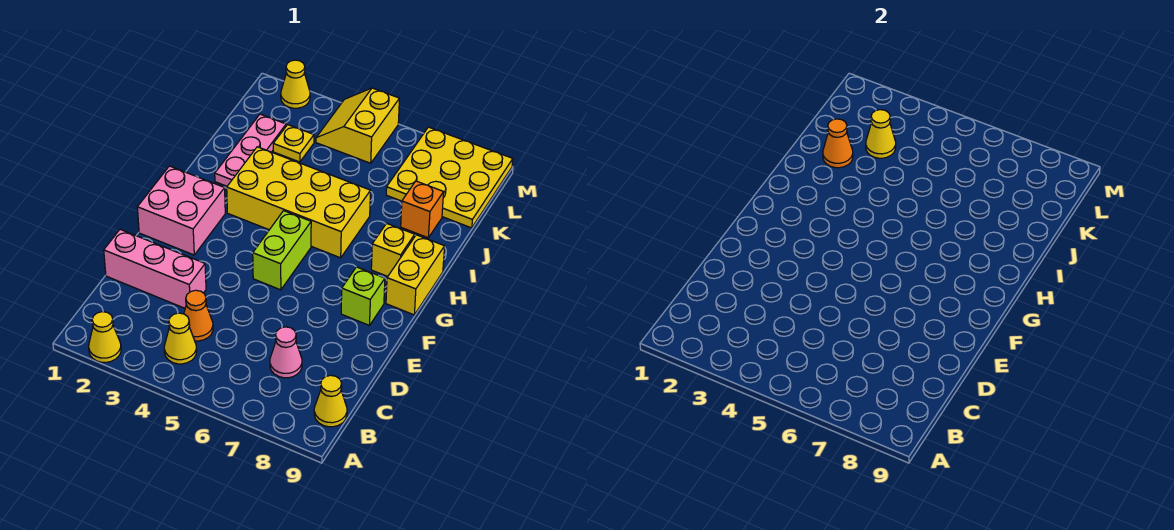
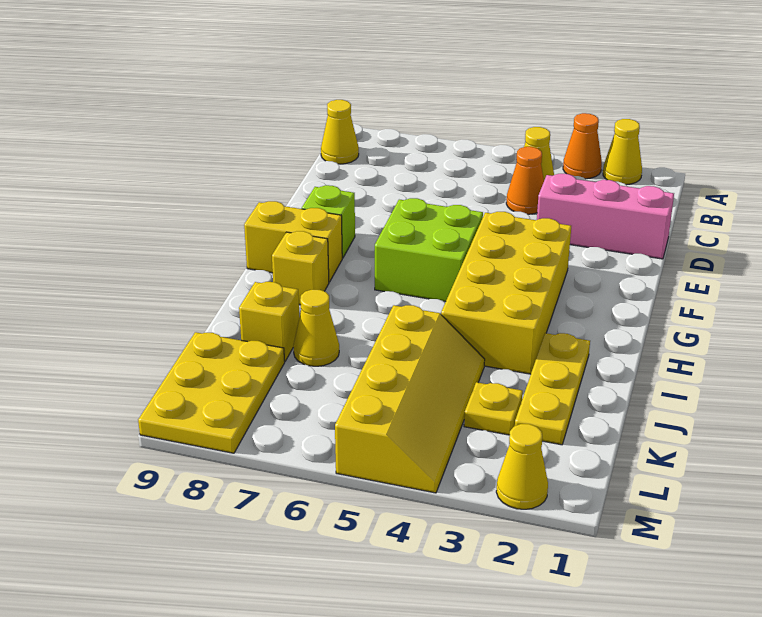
pink cone C7 level 1 -> none
pink brick F1:G2 level 1 -> none
lime brick F5:G5 level 1 -> lime brick F5:G6 level 1
yellow brick G9:H9 level 1 -> yellow brick G8:G9 level 1
yellow brick H3:I6 level 1 -> yellow brick F3:I4 level 1
pink plate I2:K2 level 1 -> yellow plate I2:K2 level 1
orange cone J2 level 2 -> orange cone A3 level 1
orange brick J8 level 1 -> yellow brick J8 level 1
yellow cone K3 level 2 -> yellow cone J7 level 1
yellow plate K7:M9 level 1 -> yellow plate K8:M9 level 1
yellow slope L4:M5 level 1 top 5 -> yellow slope J4:M5 level 1 top 5

